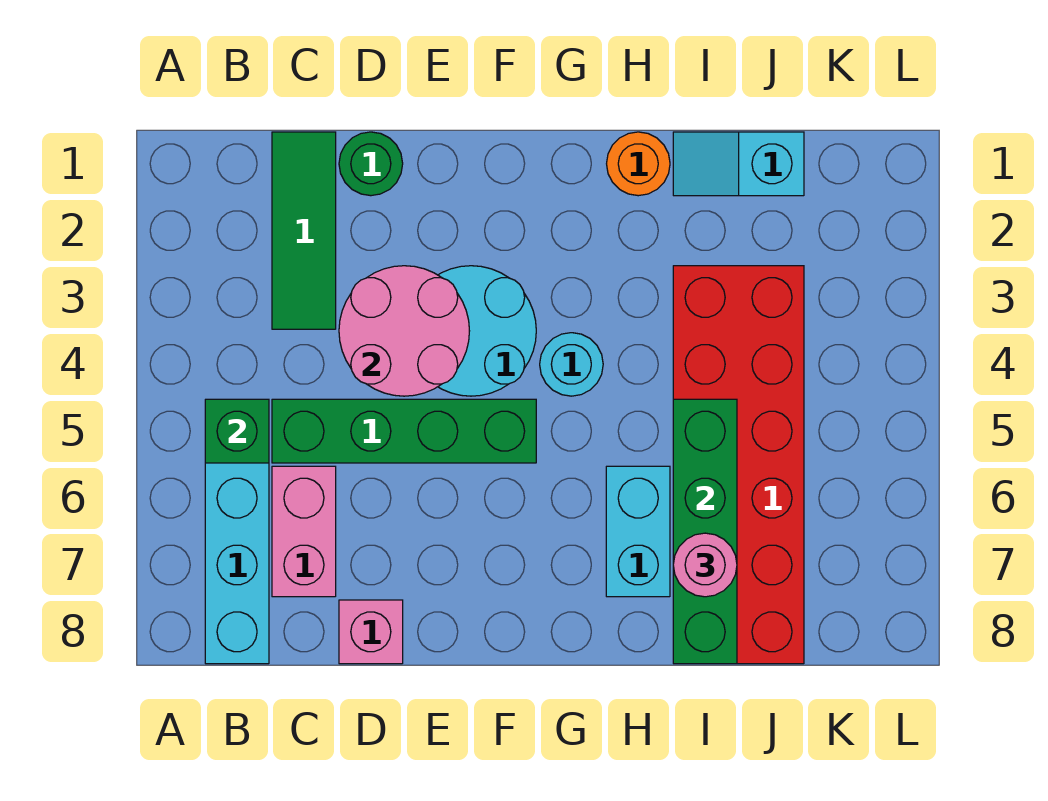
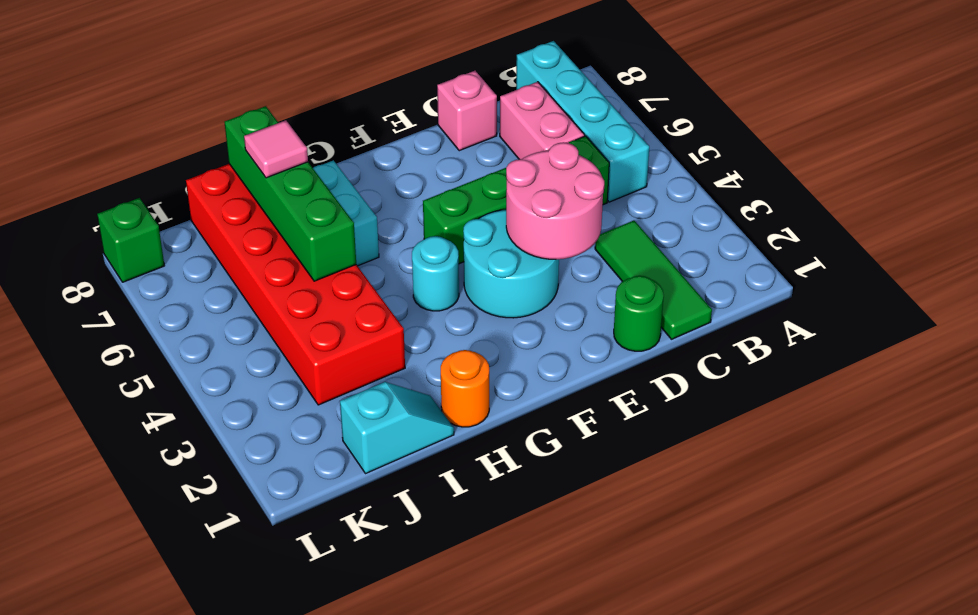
green brick B5 level 2 -> green brick L8 level 1
pink round brick I7 level 3 -> pink tile I7 level 3

